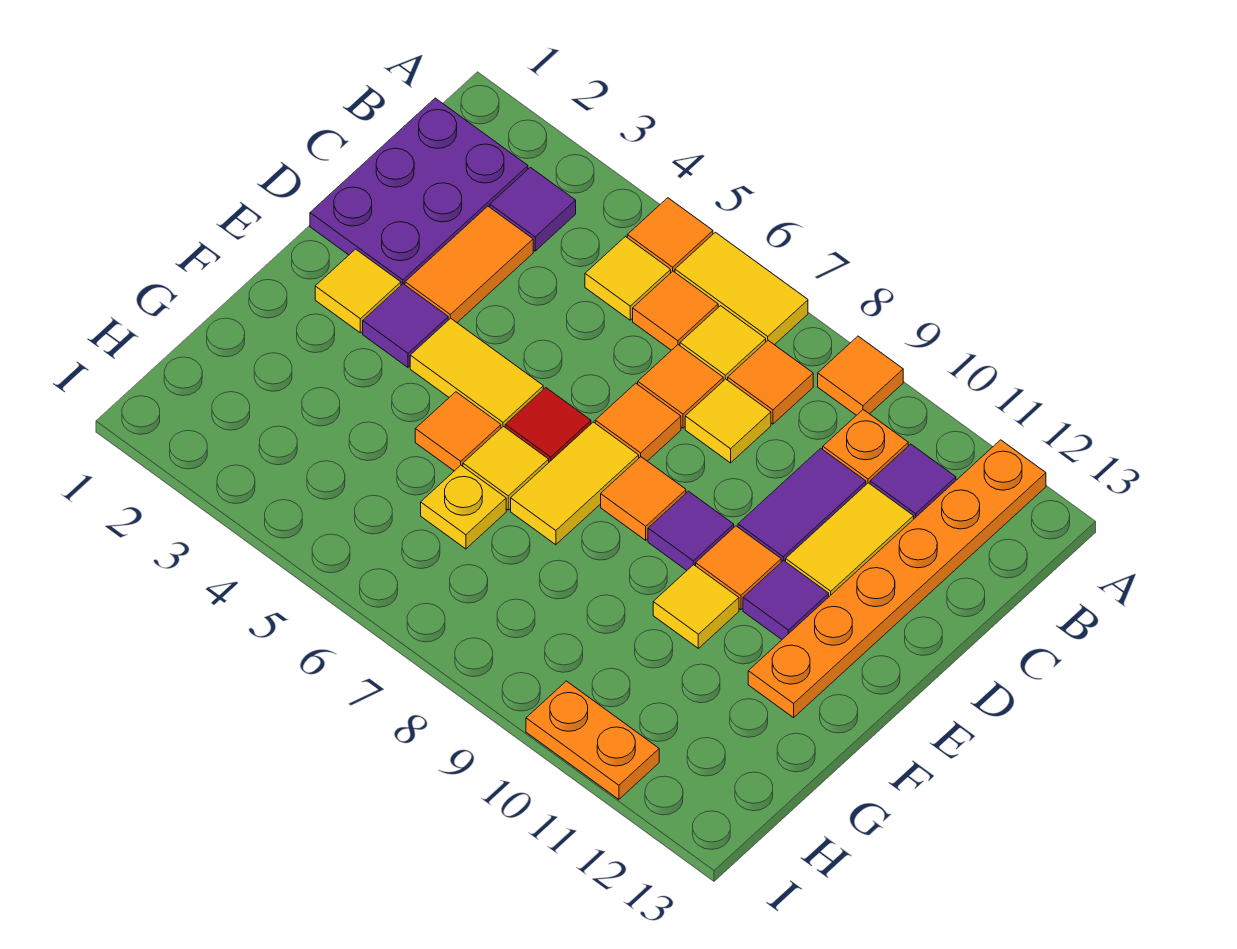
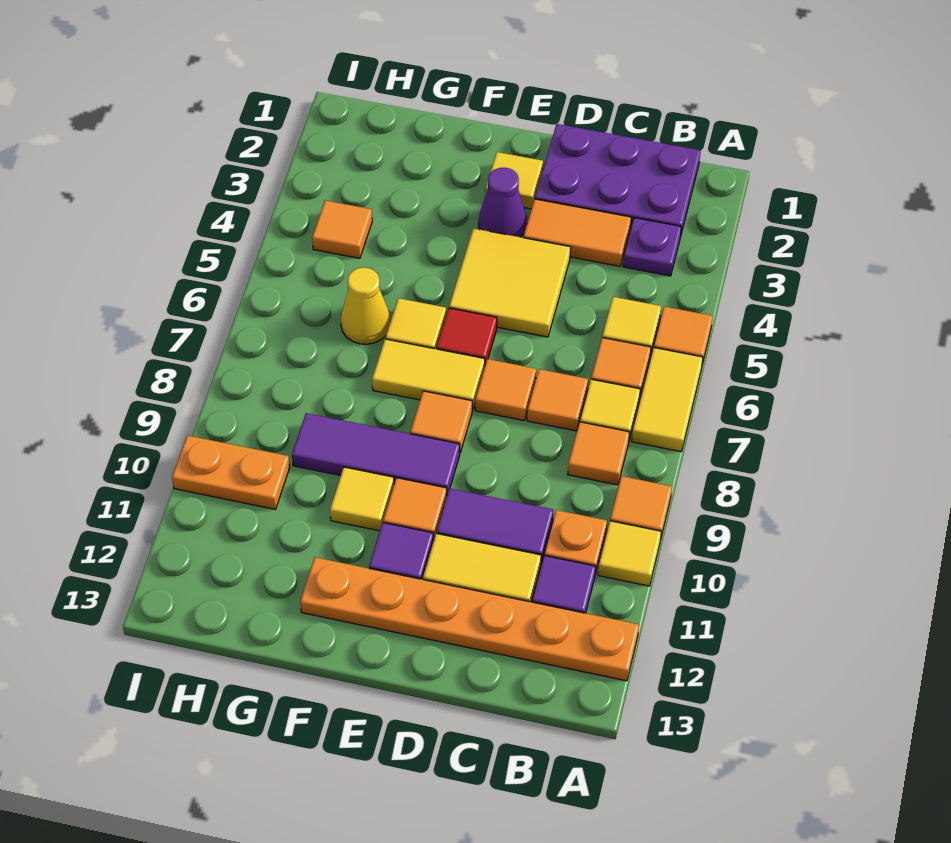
purple tile B3 level 1 -> purple plate B3 level 1
yellow tile C8 level 1 -> yellow tile A10 level 1
purple tile E3 level 1 -> purple cone E3 level 1
yellow tile E4:E5 level 1 -> yellow tile D4:E5 level 1
purple tile E9 level 1 -> purple tile E9:G9 level 1
orange tile F5 level 1 -> orange tile H4 level 1
yellow plate G6 level 1 -> yellow cone G6 level 1
orange plate I10:I11 level 1 -> orange plate H10:I10 level 1

